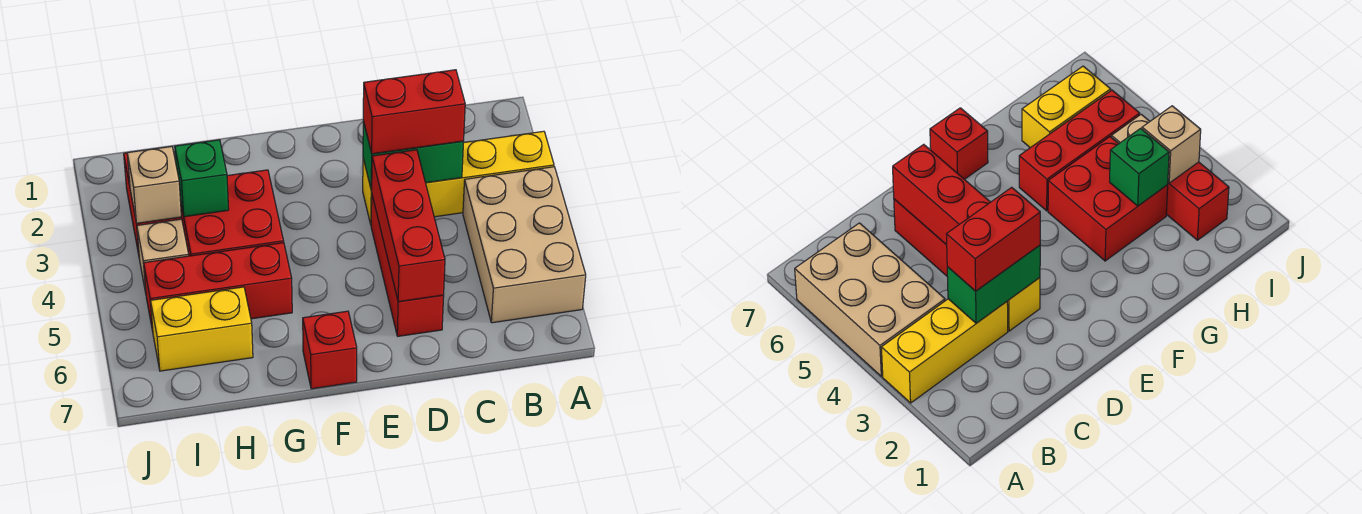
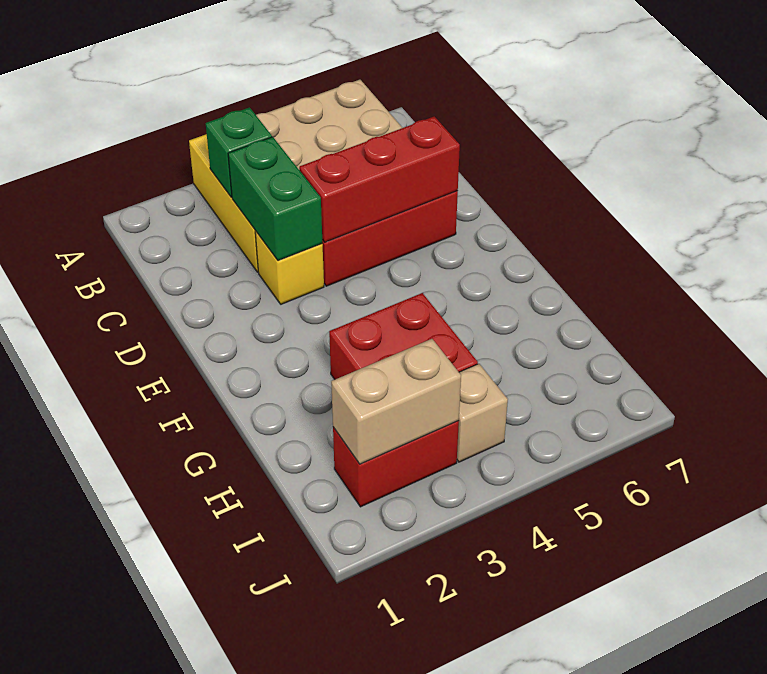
red brick C3:D3 level 3 -> none
red brick F7 level 1 -> none
red brick G5:I5 level 1 -> none
green brick H3 level 2 -> green brick B3 level 2
yellow brick H6:I6 level 1 -> none
tan brick I3 level 2 -> tan brick I2:I3 level 2

